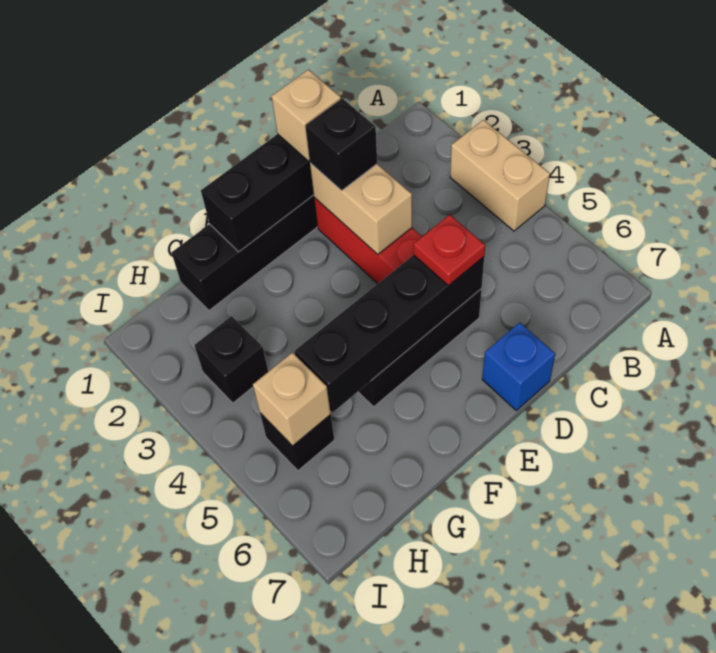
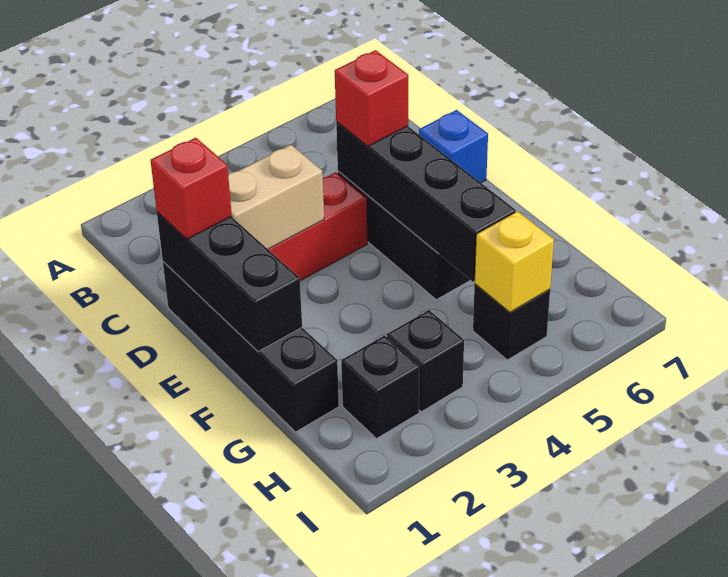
tan brick A3:A4 level 1 -> none
tan brick D1 level 3 -> red brick D1 level 3
black brick D2 level 3 -> black brick H2 level 1
red plate D5 level 3 -> red brick D5 level 3
tan brick H5 level 2 -> yellow brick H5 level 2

